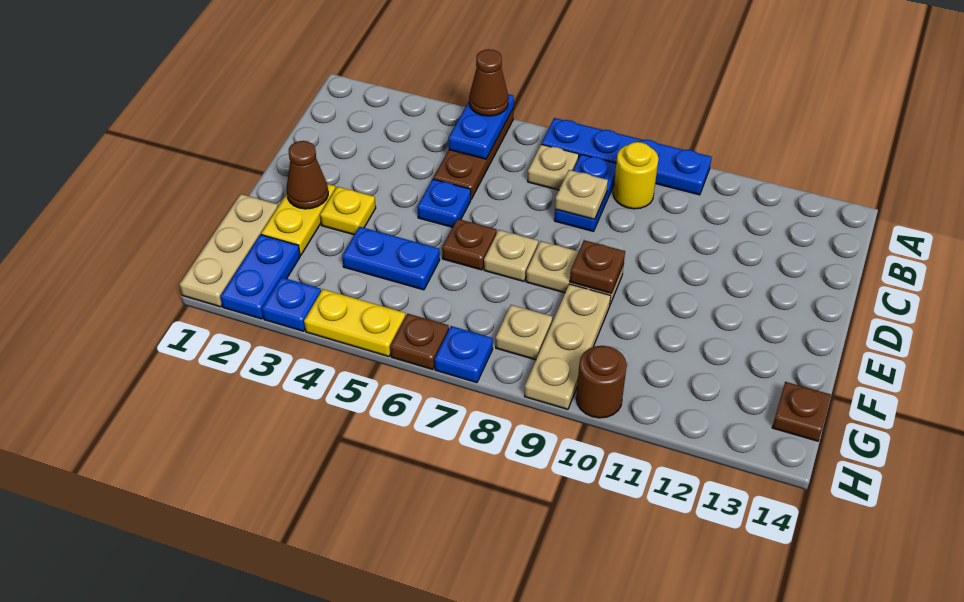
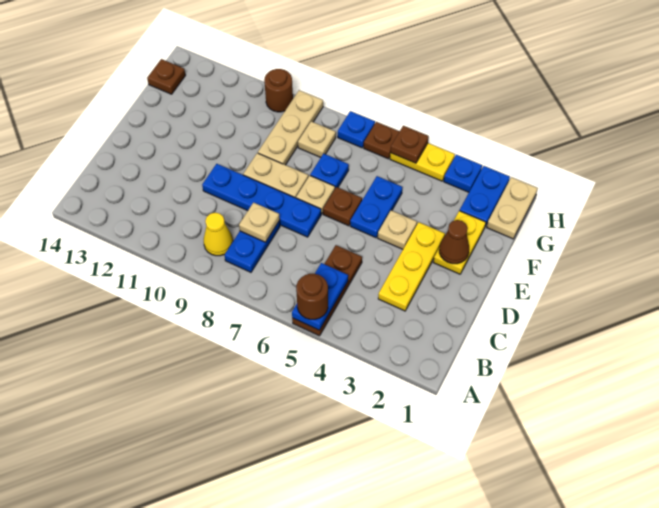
brown cone A5 level 3 -> brown round brick A5 level 3
blue plate A7:A10 level 1 -> blue plate D7:D10 level 1
tan plate B7 level 1 -> tan plate E4 level 1
yellow round brick B9 level 1 -> yellow cone B9 level 1
blue plate D5 level 1 -> blue plate F7 level 1
yellow plate E3 level 1 -> yellow plate C3:E3 level 1
brown plate E9 level 2 -> brown plate H5 level 2
tan plate F1:H1 level 1 -> tan plate G1:H1 level 1
blue plate F4:F5 level 1 -> blue plate E5:F5 level 1

